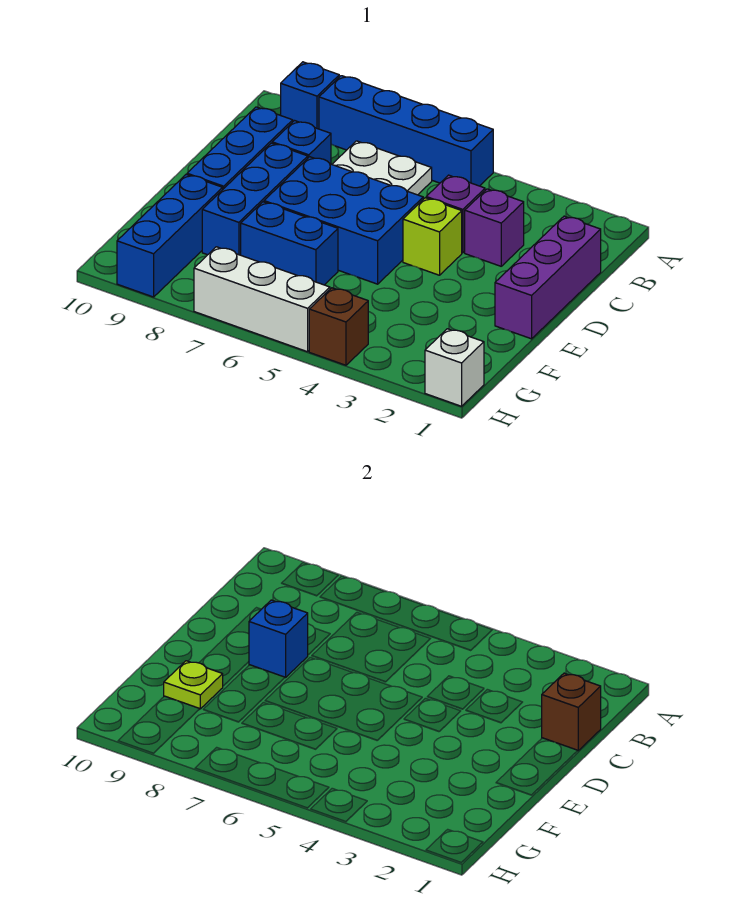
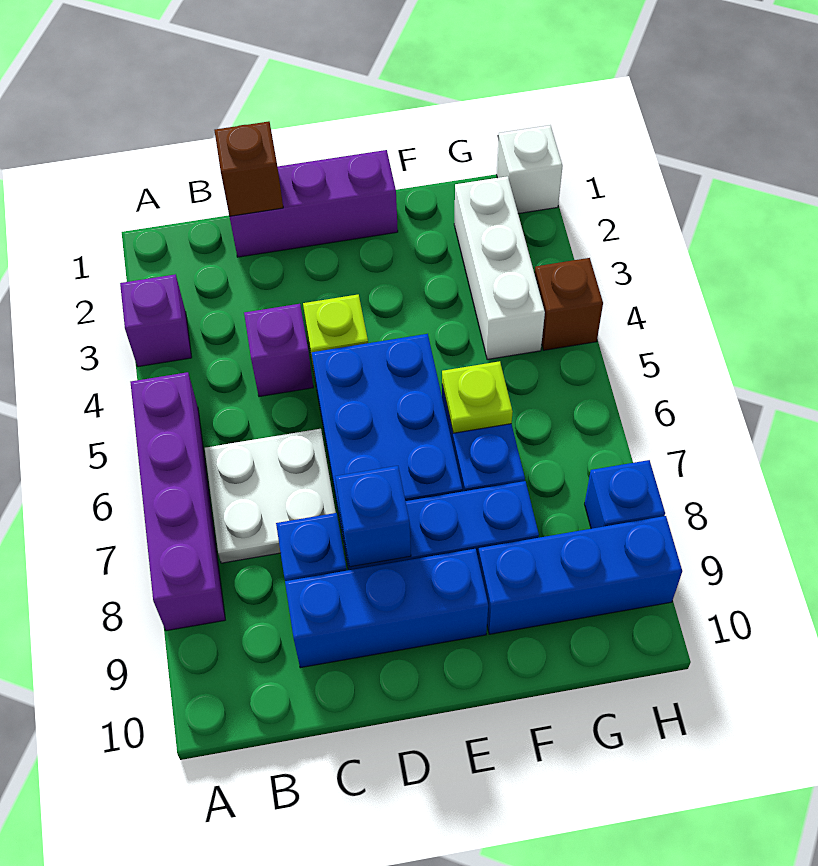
blue brick A5:A8 level 1 -> purple brick A5:A8 level 1
blue brick A9 level 1 -> blue brick H8 level 1
purple brick C3 level 1 -> purple brick A3 level 1
lime plate F9 level 2 -> lime plate F6 level 2
white brick H5:H7 level 1 -> white brick G2:G4 level 1

